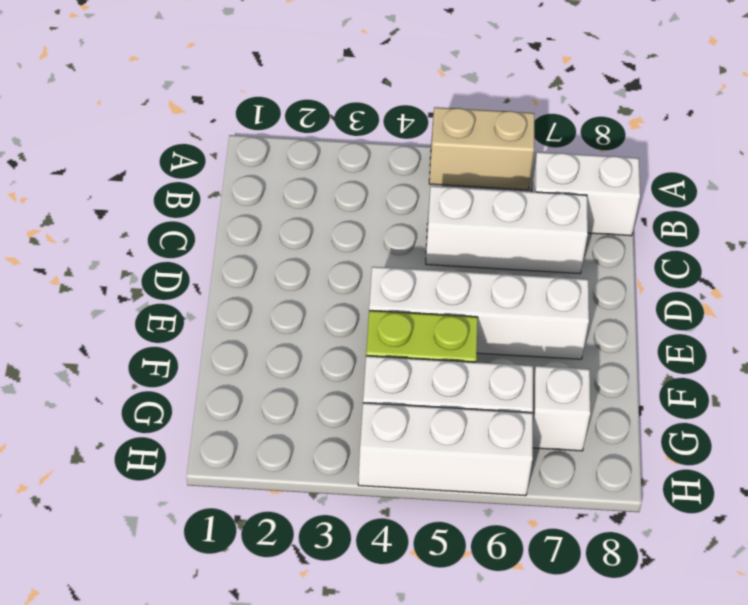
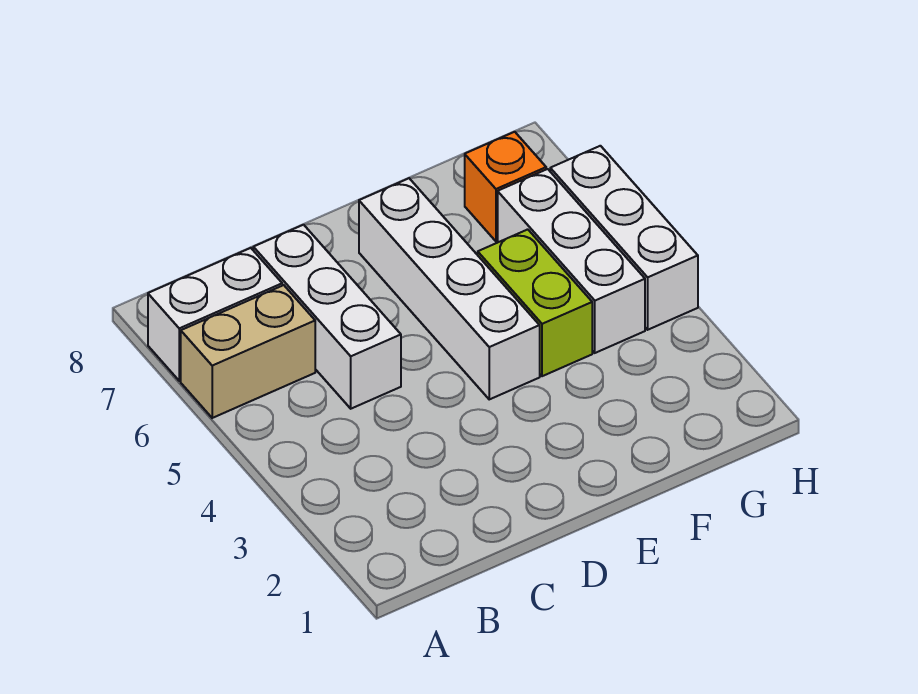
tan brick A5:A6 level 1 -> tan brick A6:B6 level 1
white brick B7:B8 level 1 -> white brick A7:B7 level 1
white brick G7 level 1 -> orange brick G7 level 1

